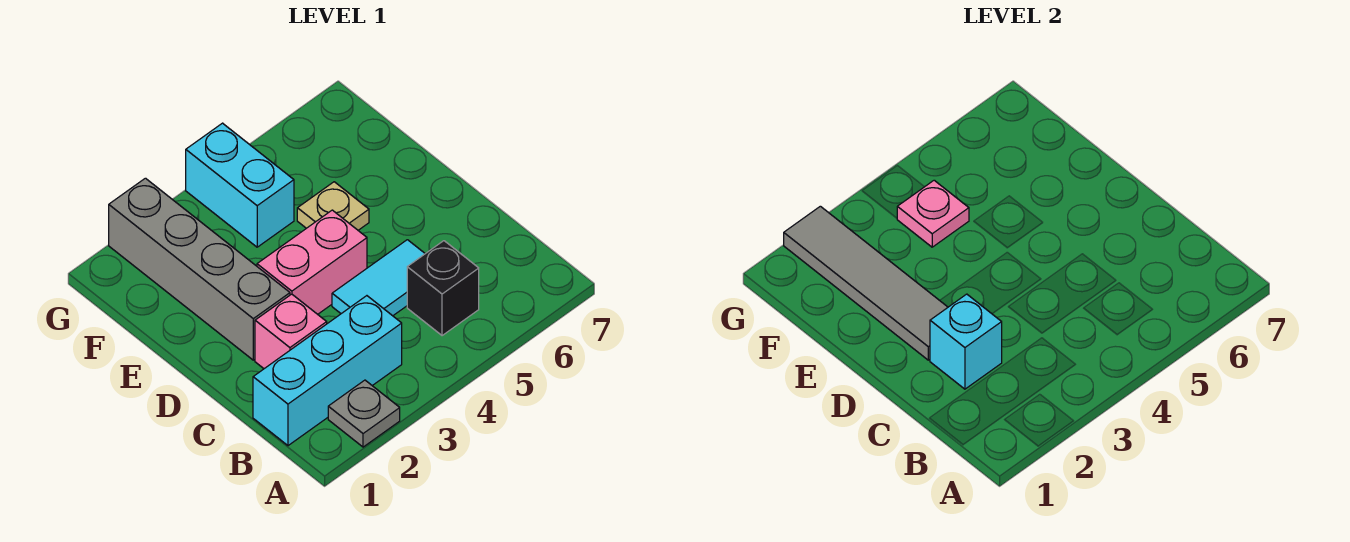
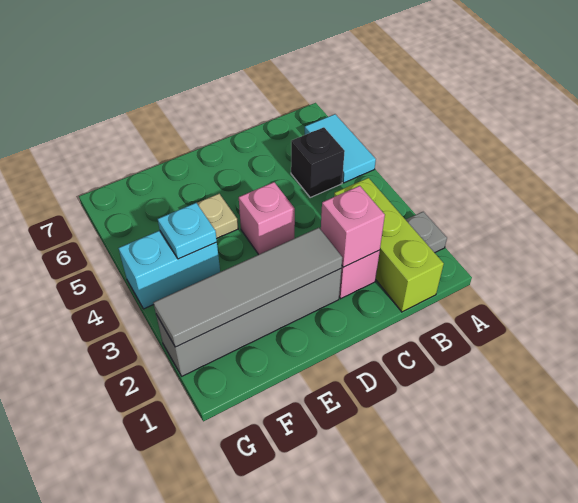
cyan brick B1:B3 level 1 -> lime brick B1:B3 level 1
cyan brick C2 level 2 -> pink brick C2 level 2
cyan tile C4:C5 level 1 -> cyan tile A5:A6 level 1
pink brick D3:D4 level 1 -> pink brick D4 level 1
pink plate F4 level 2 -> cyan plate F4 level 2

